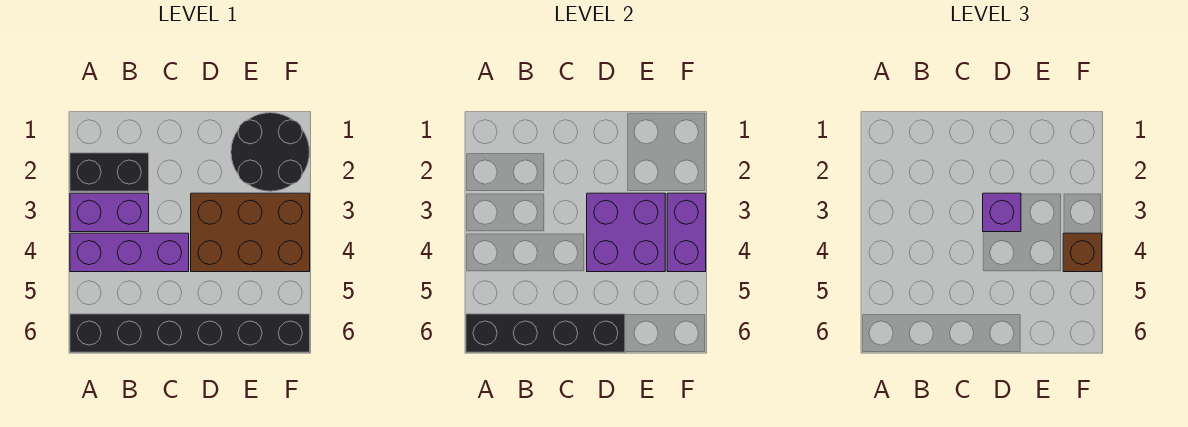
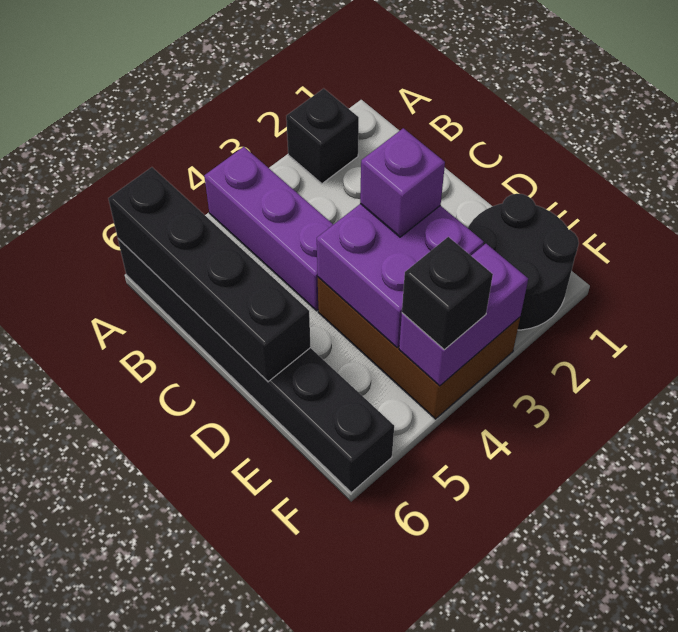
black brick A2:B2 level 1 -> black brick A2 level 1
purple brick A3:B3 level 1 -> none
brown brick F4 level 3 -> black brick F4 level 3

